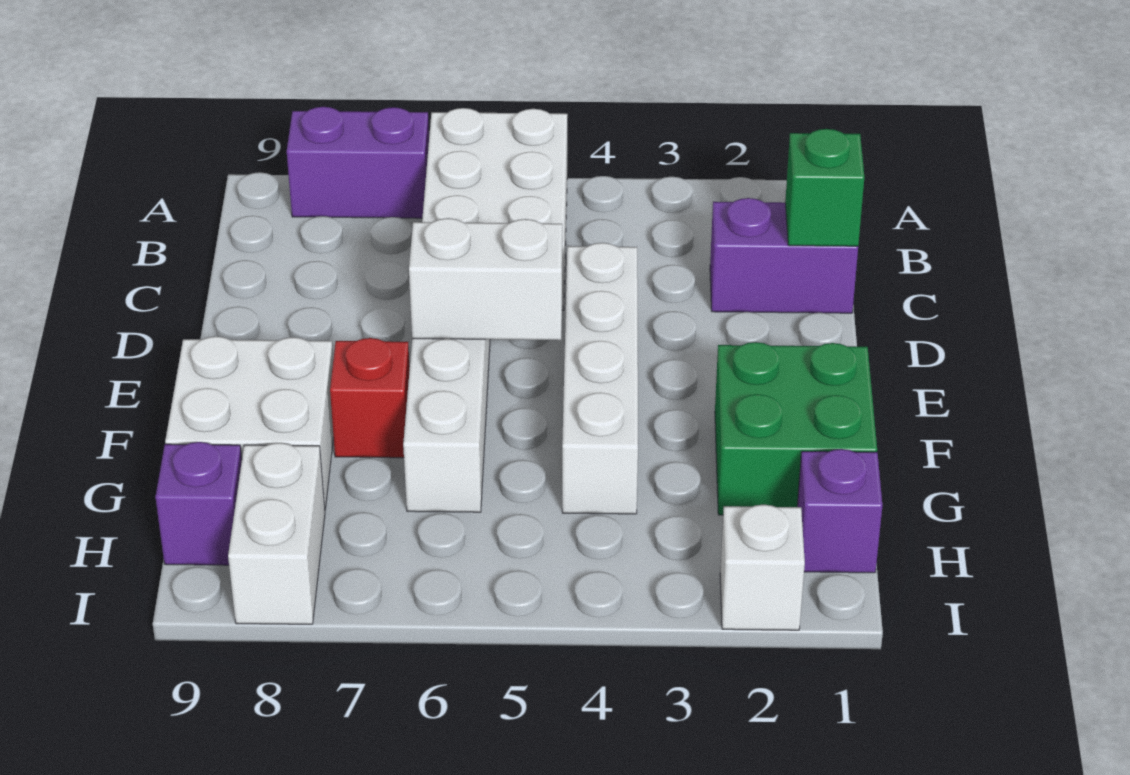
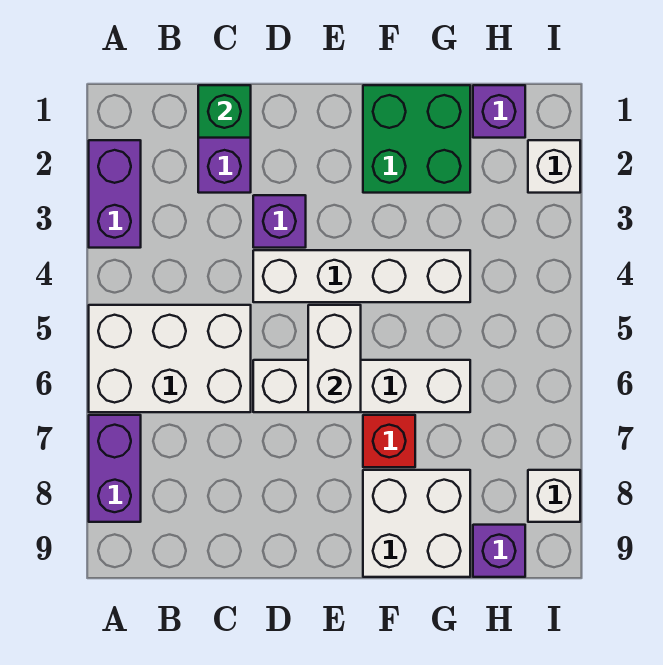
none -> purple brick A2:A3 level 1
none -> purple brick D3 level 1
white brick H8:I8 level 1 -> white brick I8 level 1

